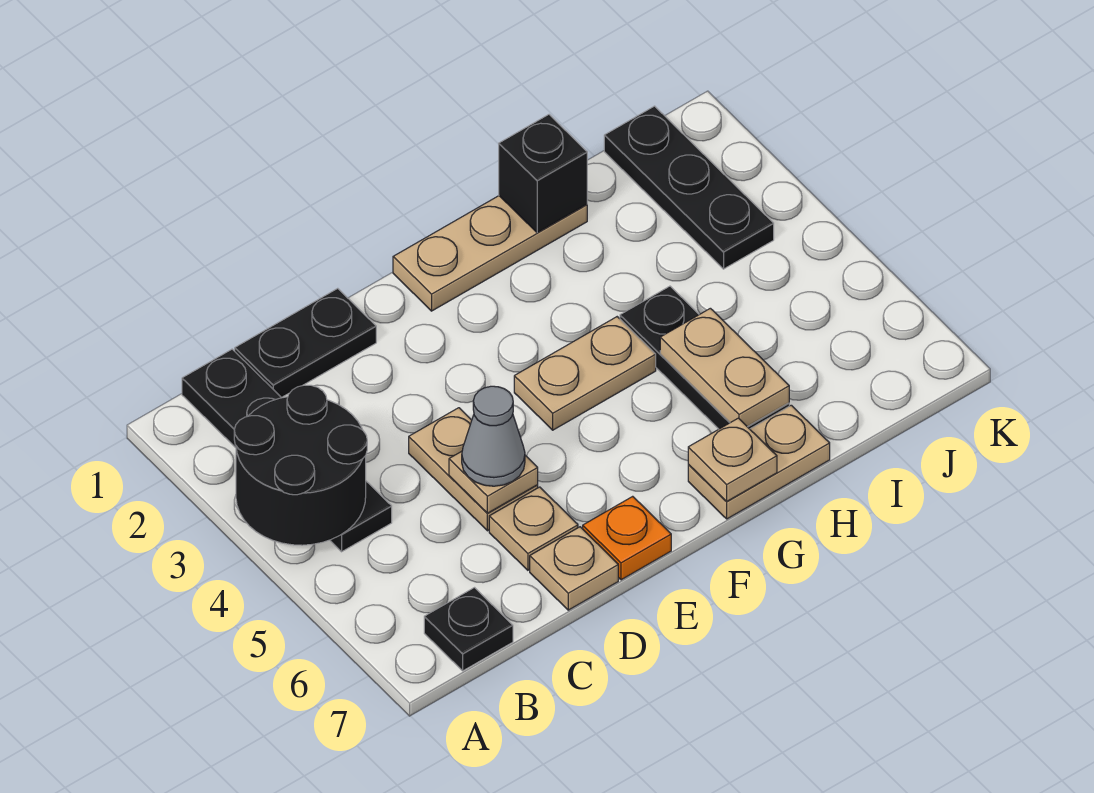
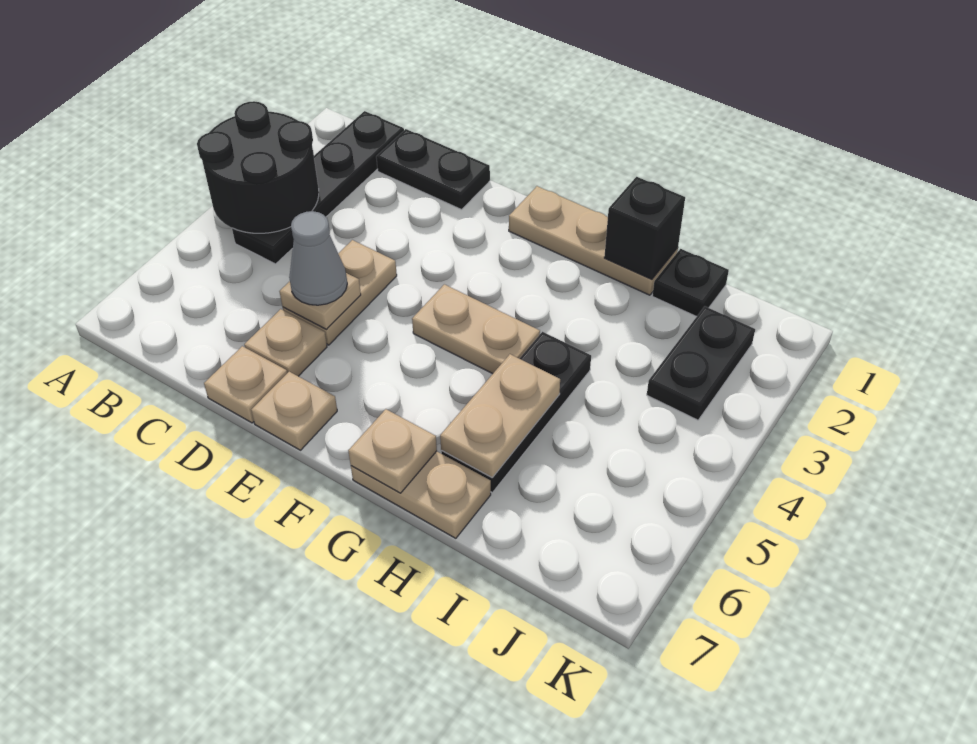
black plate B7 level 1 -> black plate I1 level 1
orange plate E7 level 1 -> tan plate E7 level 1
black plate J1:J3 level 1 -> black plate J2:J3 level 1

